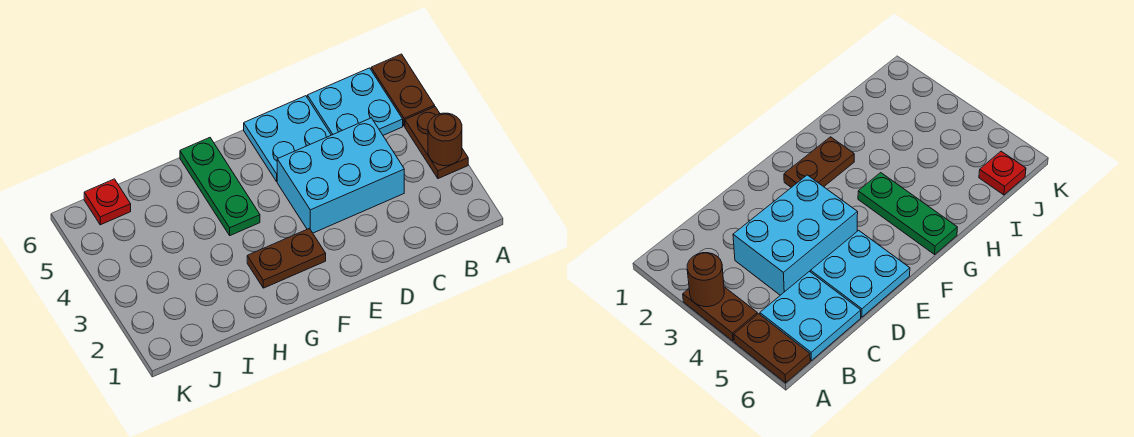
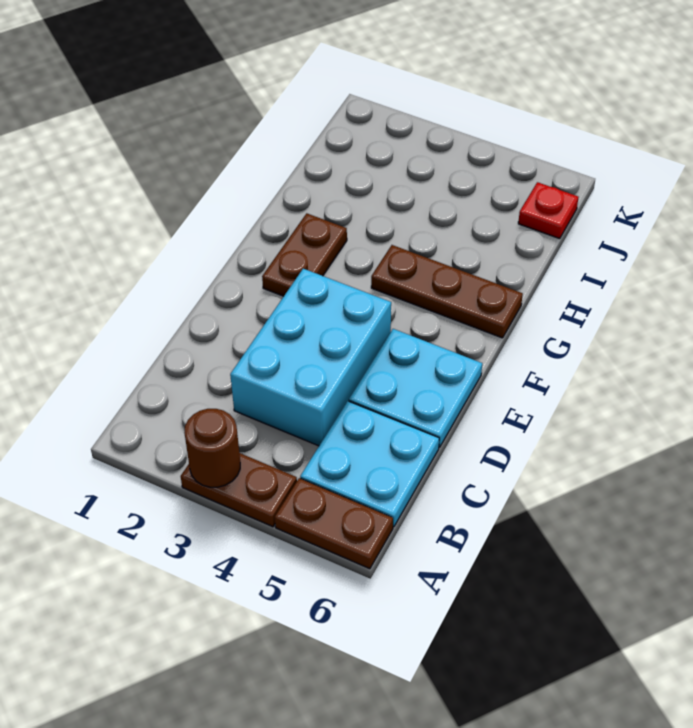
green plate G4:G6 level 1 -> brown plate G4:G6 level 1

